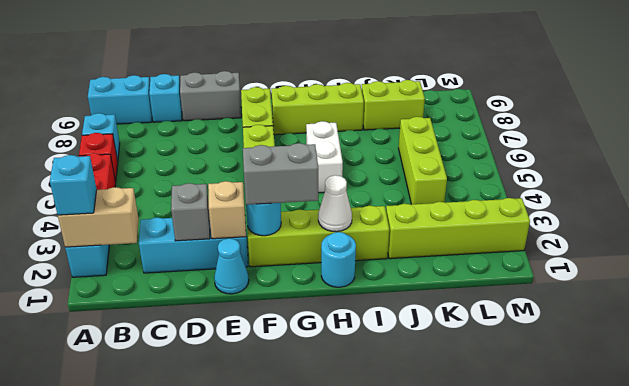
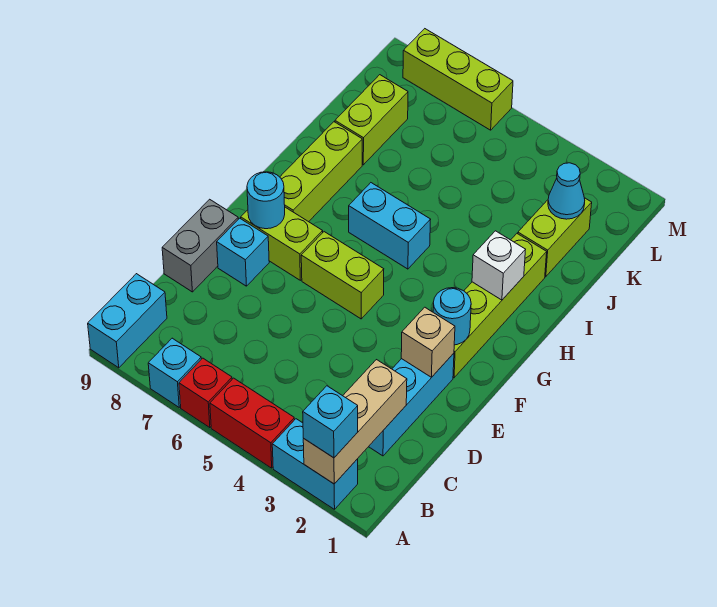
tan brick A2:B2 level 2 -> tan brick A2:C2 level 2
cyan brick C9 level 1 -> cyan brick E8 level 1
grey brick D2 level 2 -> none
cyan cone E1 level 1 -> cyan cone K2 level 2
grey brick F2:G2 level 3 -> none
cyan round brick H1 level 1 -> cyan round brick F8 level 2
white cone H2 level 2 -> white brick H2 level 2
white brick H5:H6 level 1 -> cyan brick H5:H6 level 1
lime brick J2:M2 level 1 -> lime brick J2:K2 level 1
lime brick K4:K6 level 1 -> lime brick M6:M8 level 1

